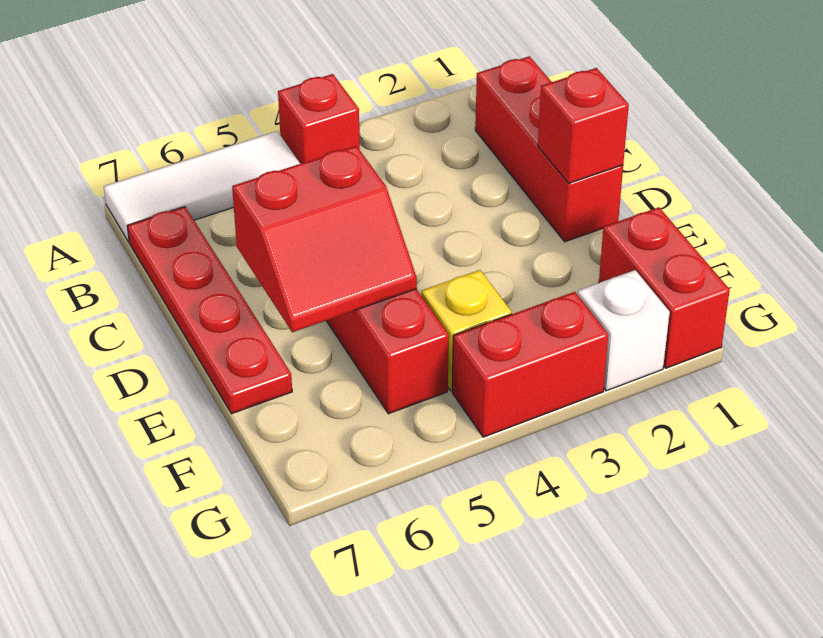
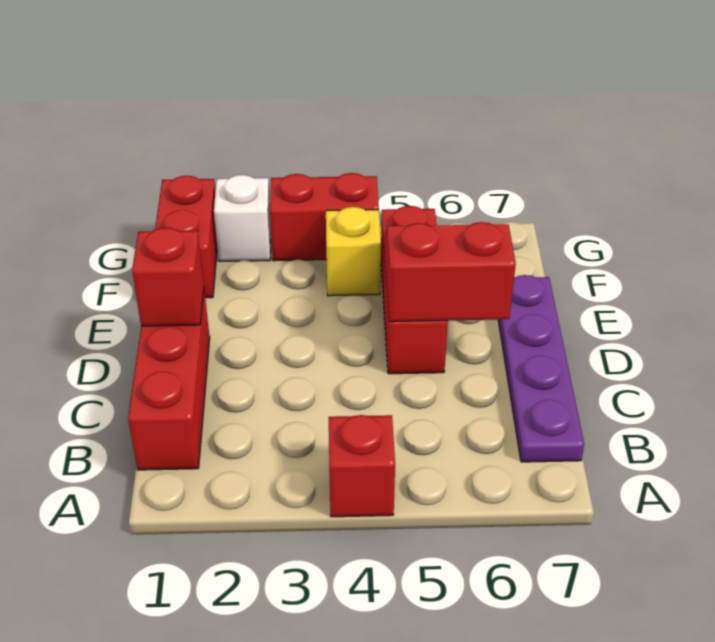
white tile A5:A7 level 1 -> none
red plate B7:E7 level 1 -> purple plate B7:E7 level 1

